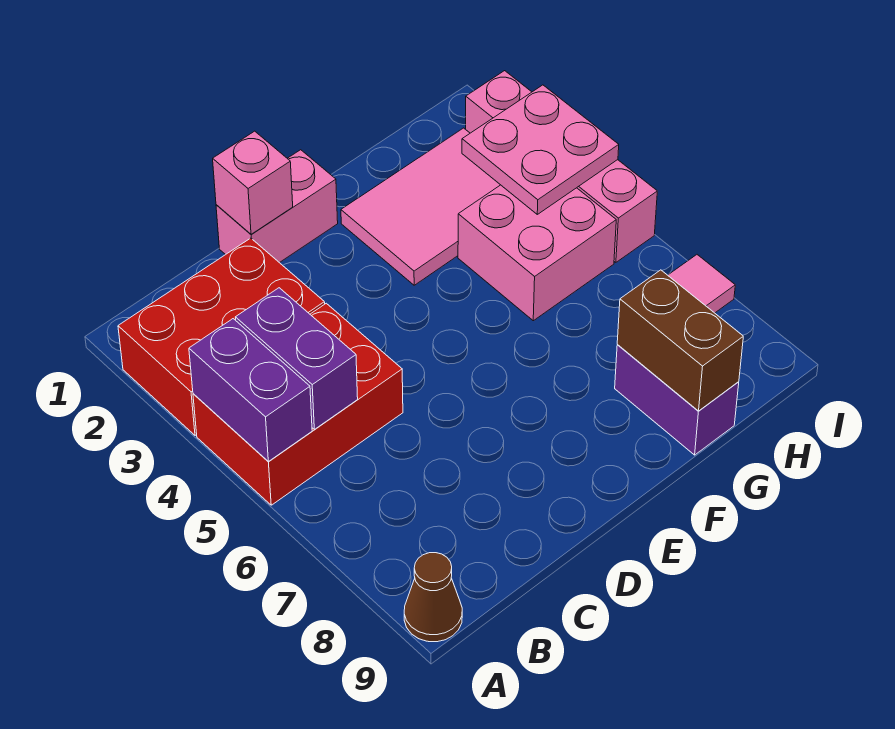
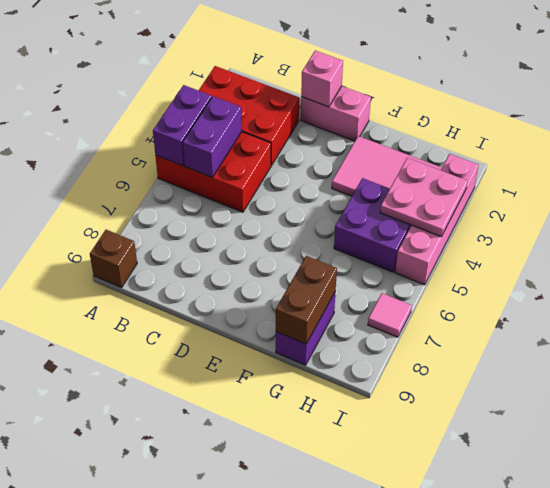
brown cone A9 level 1 -> brown brick A9 level 1
pink brick G4:H5 level 1 -> purple brick G4:H5 level 1

